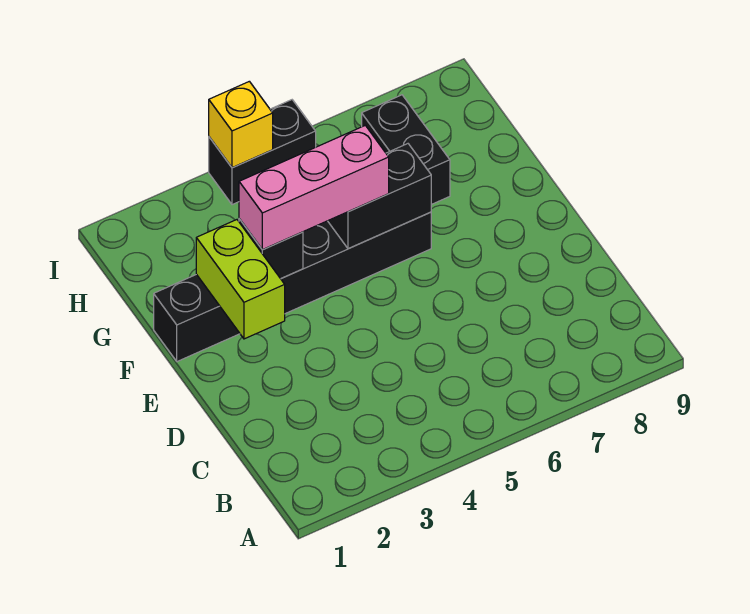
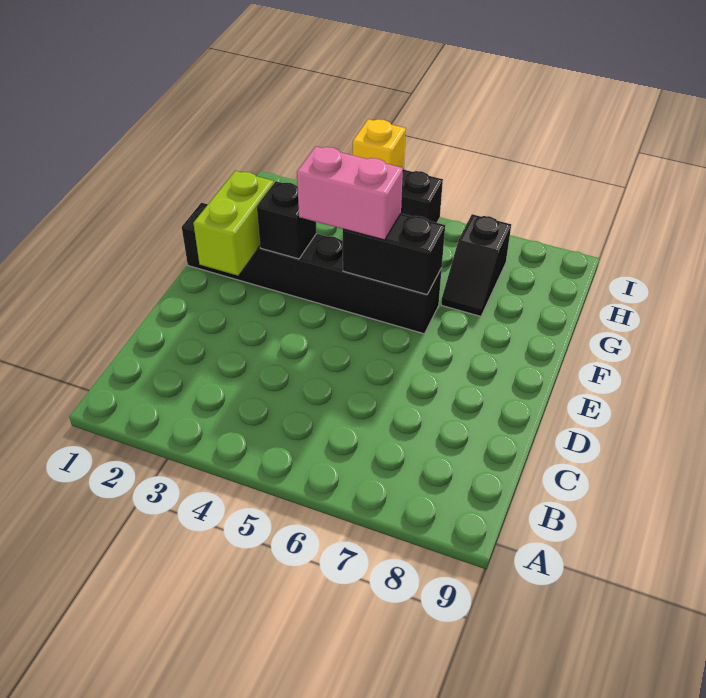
pink brick F3:F5 level 3 -> pink brick F4:F5 level 3
black brick G7:H7 level 1 -> black slope G7:H7 level 1 top H

